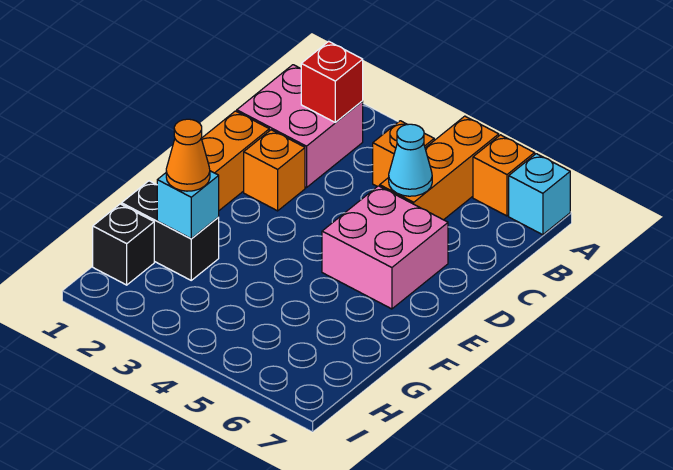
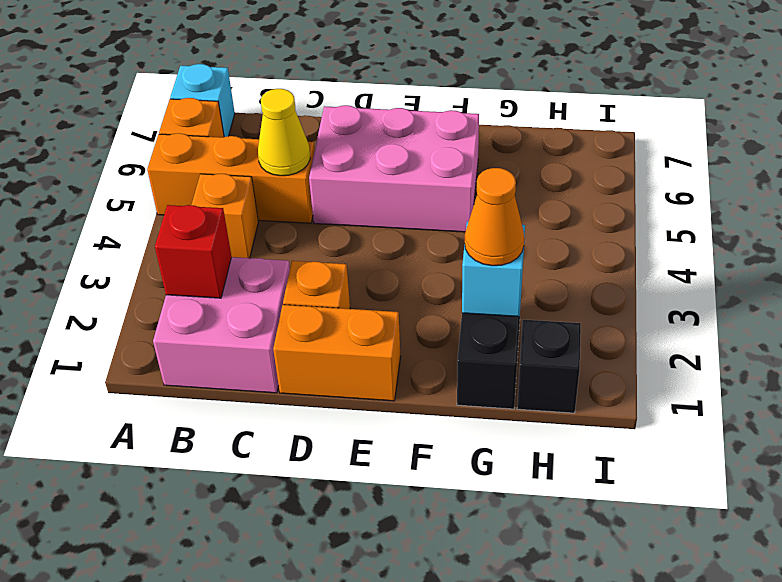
cyan cone C5 level 2 -> yellow cone C5 level 2
pink brick D5:E6 level 1 -> pink brick D5:F6 level 1

